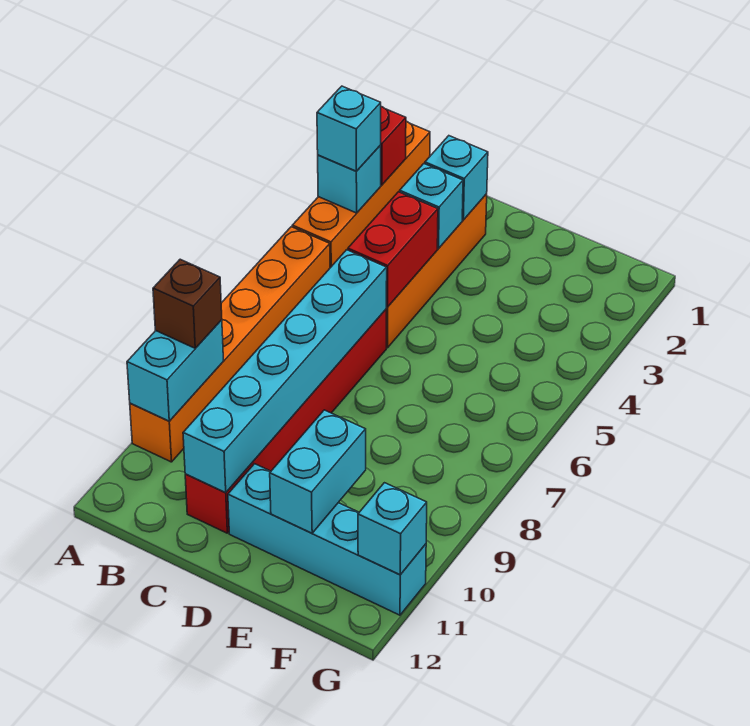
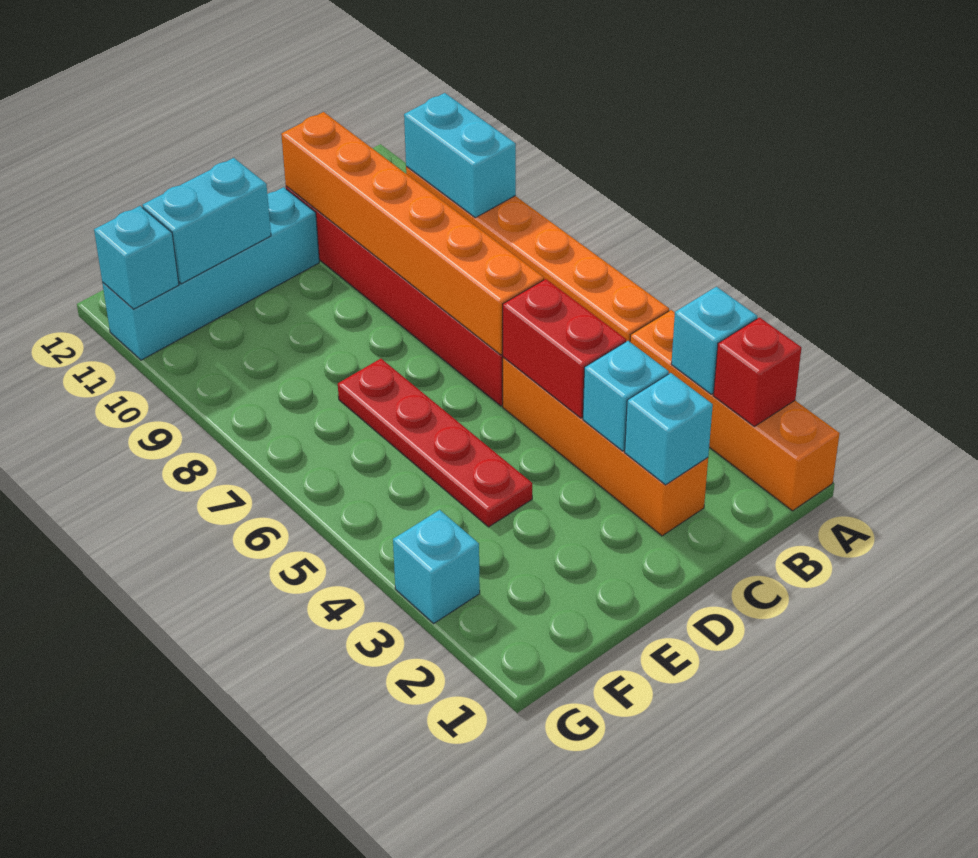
cyan brick A3 level 3 -> cyan brick G3 level 1
brown brick A9 level 3 -> none
cyan brick C6:C11 level 2 -> orange brick C6:C11 level 2
none -> red plate E4:E7 level 1
cyan brick E10:E11 level 2 -> cyan brick E11:F11 level 2

